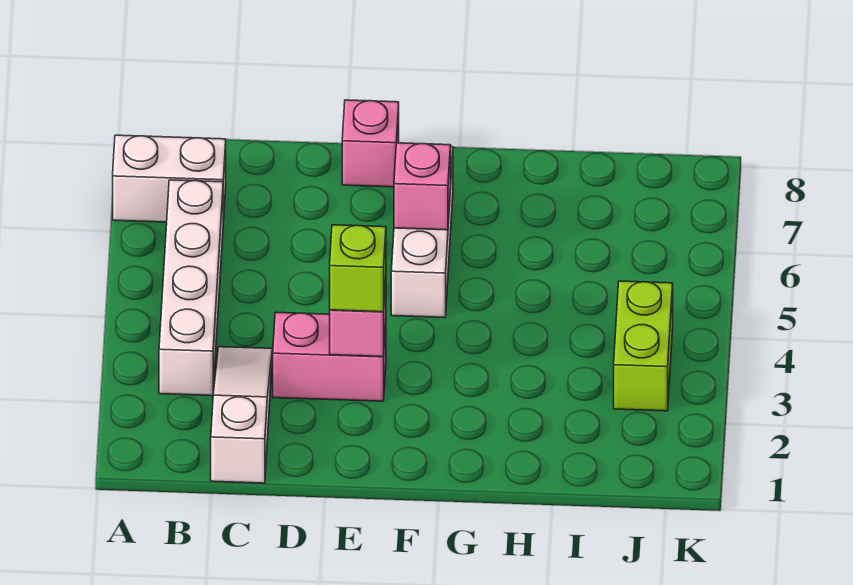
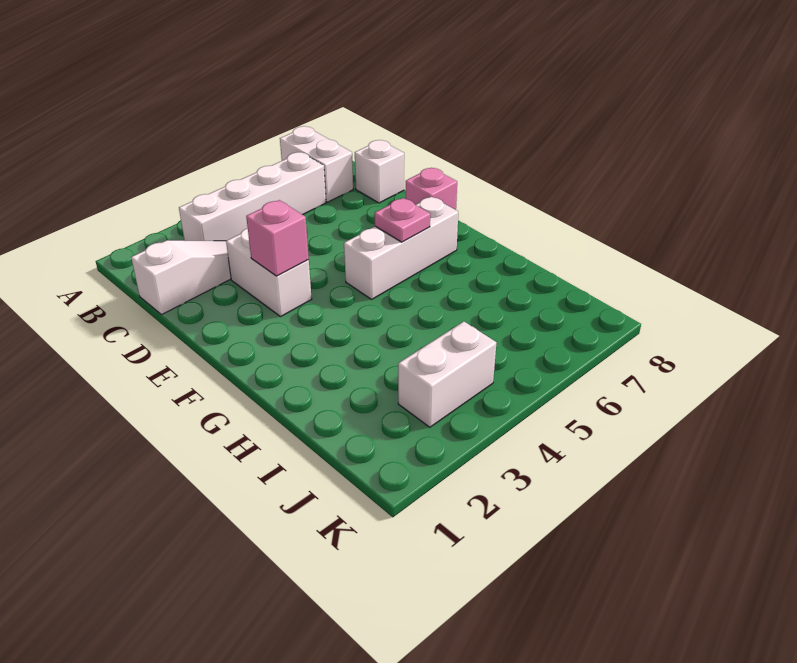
none -> white brick C8 level 1
pink brick D3:E3 level 1 -> white brick D3:E3 level 1
lime brick E3 level 3 -> none
pink brick F6 level 2 -> pink plate F6 level 2
lime brick J3:J4 level 1 -> white brick J3:J4 level 1

